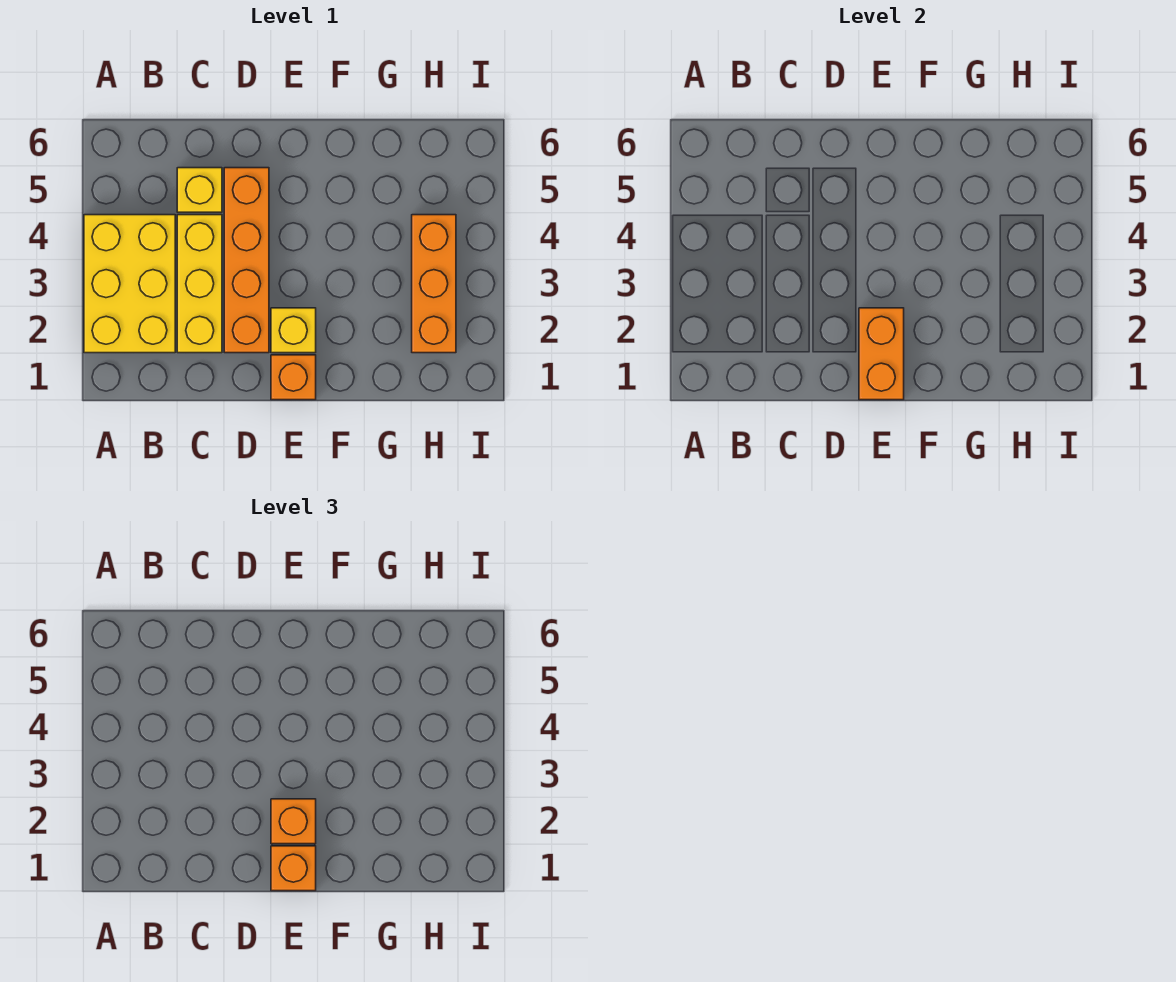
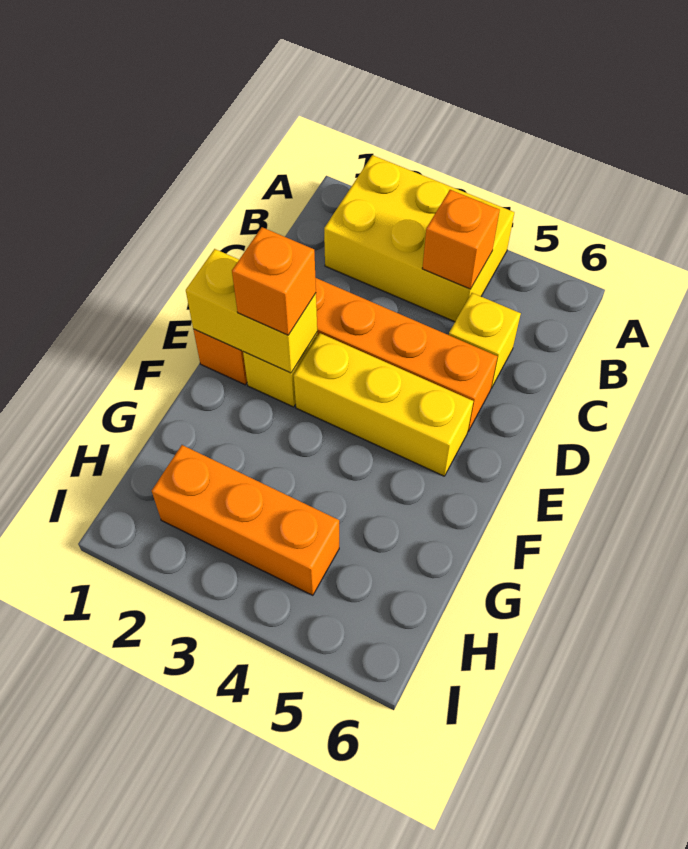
yellow brick C2:C4 level 1 -> yellow brick E3:E5 level 1
orange brick E1:E2 level 2 -> yellow brick E1:E2 level 2
orange brick E1 level 3 -> orange brick B4 level 2

